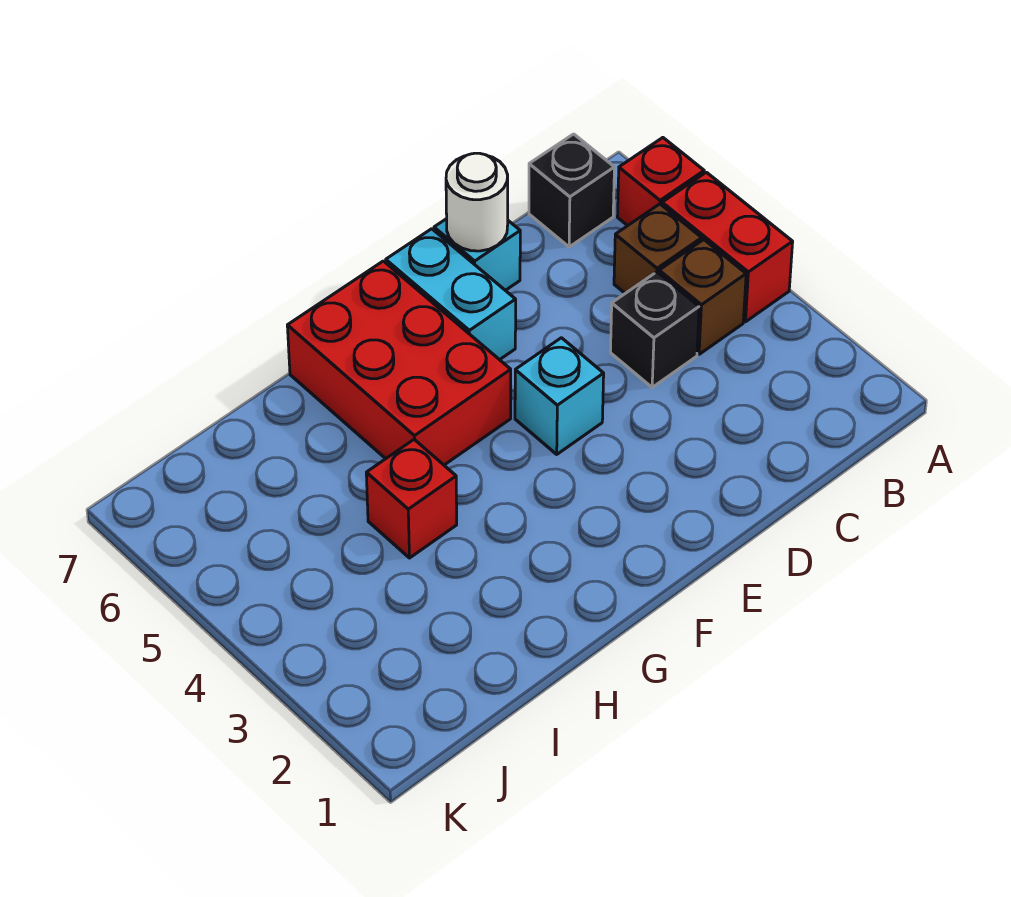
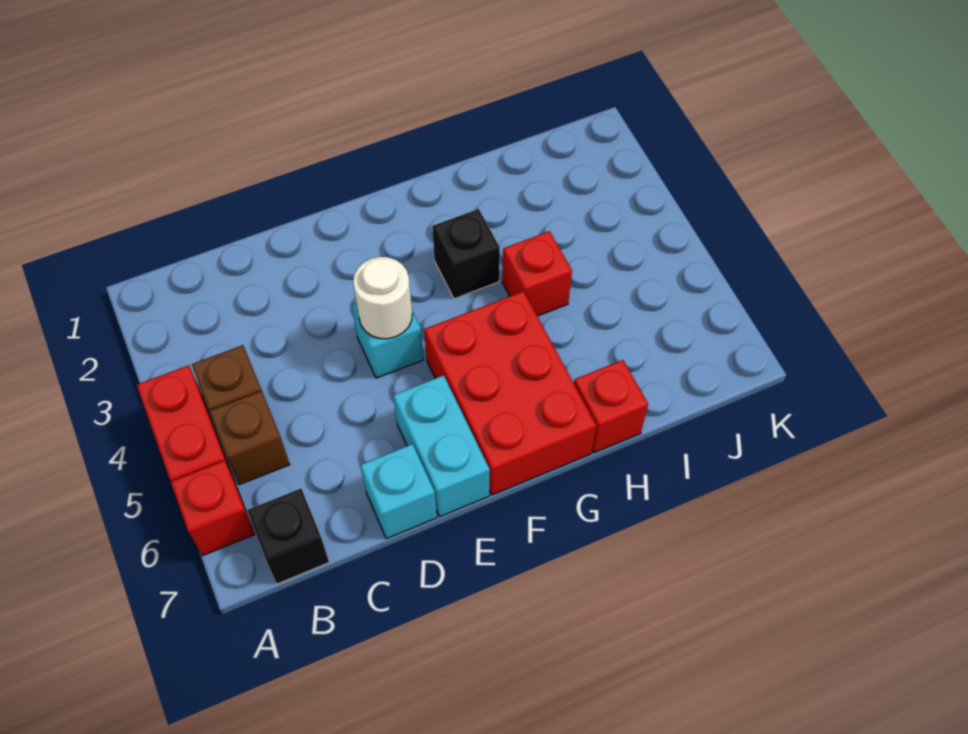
black brick C4 level 1 -> black brick G3 level 1
white round brick D7 level 2 -> white round brick E4 level 2
none -> red brick H7 level 1

